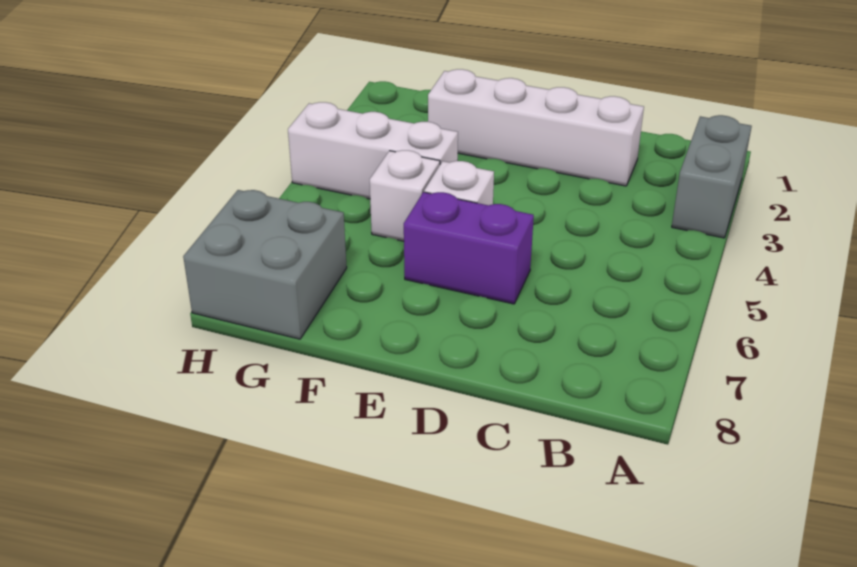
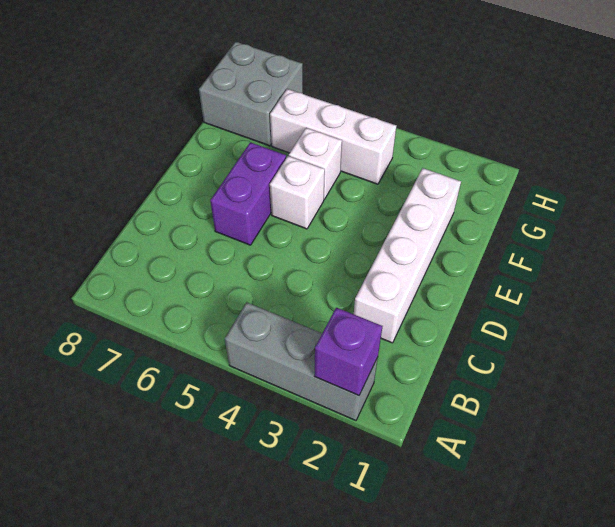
grey brick A2:A3 level 1 -> grey brick A2:A4 level 1
none -> purple brick A2 level 2
white brick F4:H4 level 1 -> white brick G4:G6 level 1

